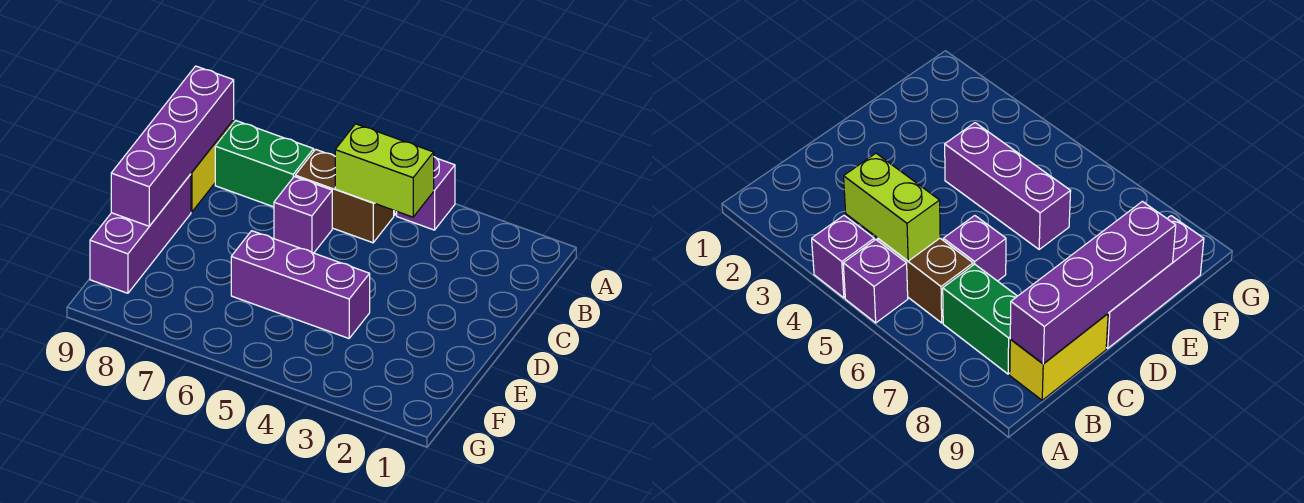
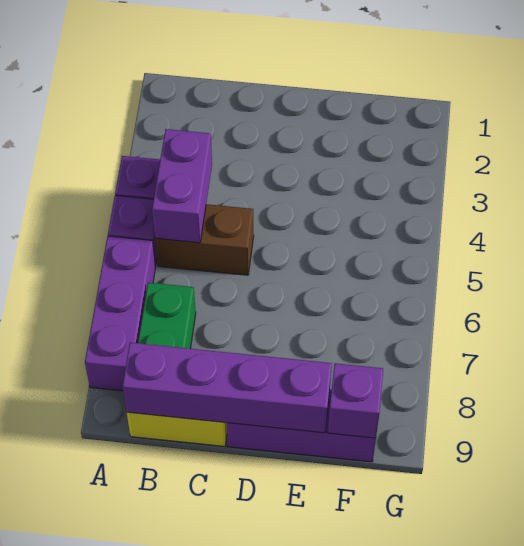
lime brick B4:B5 level 2 -> purple brick B4:B5 level 2
brown brick B5:B6 level 1 -> brown brick B5:C5 level 1
purple brick C6 level 1 -> purple brick F9 level 2
purple brick E4:E6 level 1 -> purple brick A6:A8 level 1

